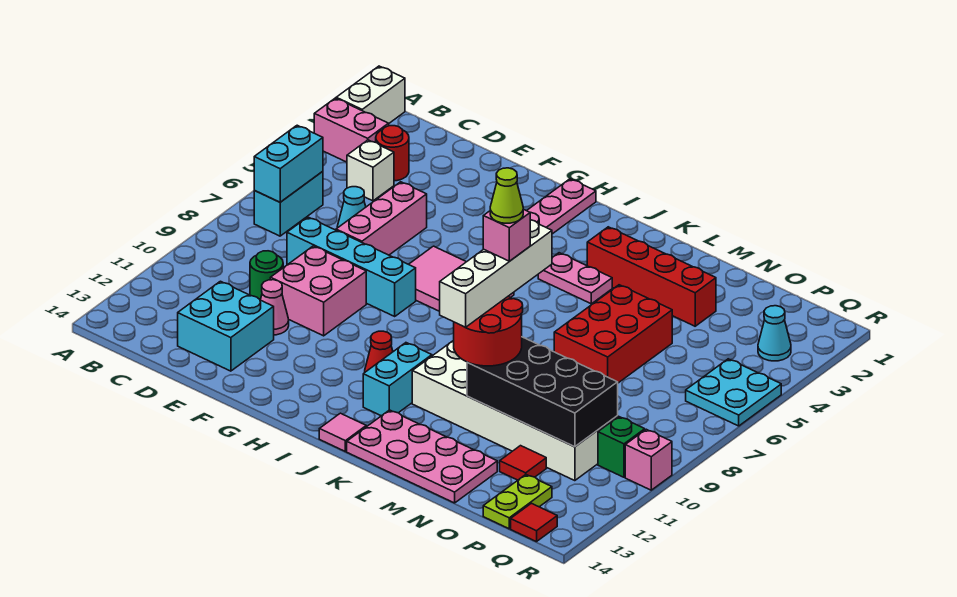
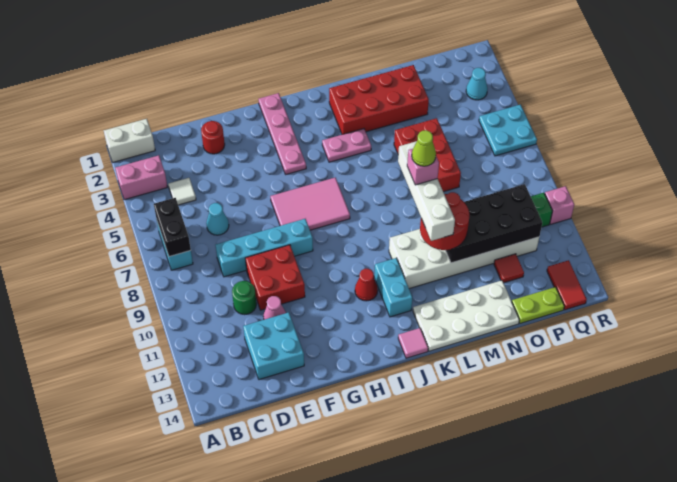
white brick A1:A2 level 1 -> white brick A1:B1 level 1
cyan brick B6:B7 level 2 -> black brick B6:B7 level 2
red round brick C3 level 1 -> red round brick E2 level 1
white brick C4 level 1 -> white tile C4 level 1
pink brick E5:E7 level 1 -> none
pink brick E9:F10 level 1 -> red brick E9:F10 level 1
red brick K3:N3 level 1 -> red brick K2:N3 level 1
pink plate K13:N14 level 1 -> white plate K13:N14 level 1
lime plate P13:P14 level 1 -> lime plate O14:P14 level 1
red tile Q14 level 1 -> red tile Q13:Q14 level 1

